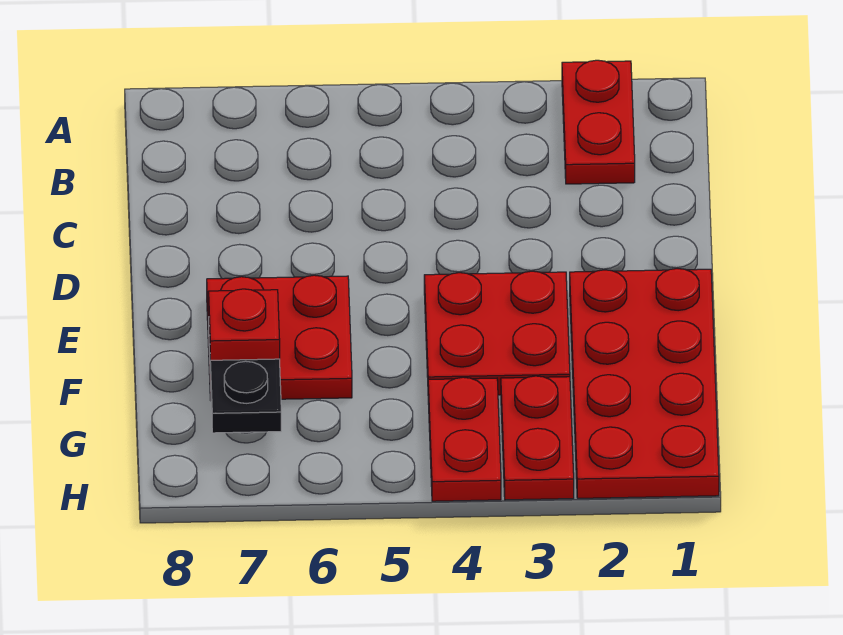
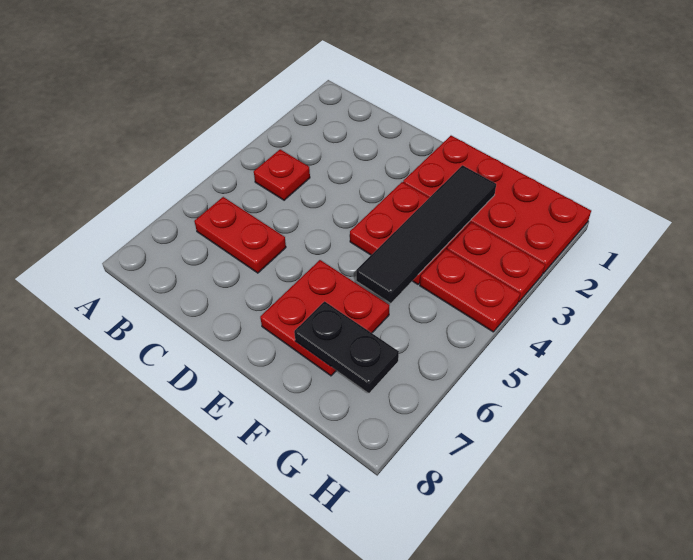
red plate A2:B2 level 1 -> red plate B6:C6 level 1
none -> black tile F2:F5 level 2
red plate F7 level 3 -> red plate B4 level 1

